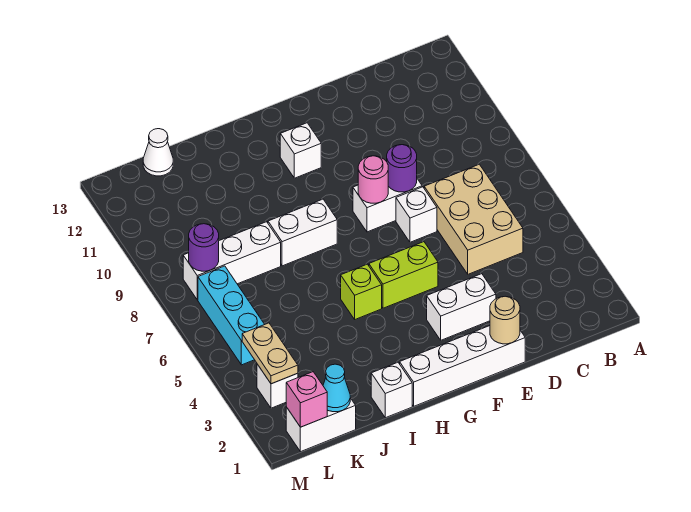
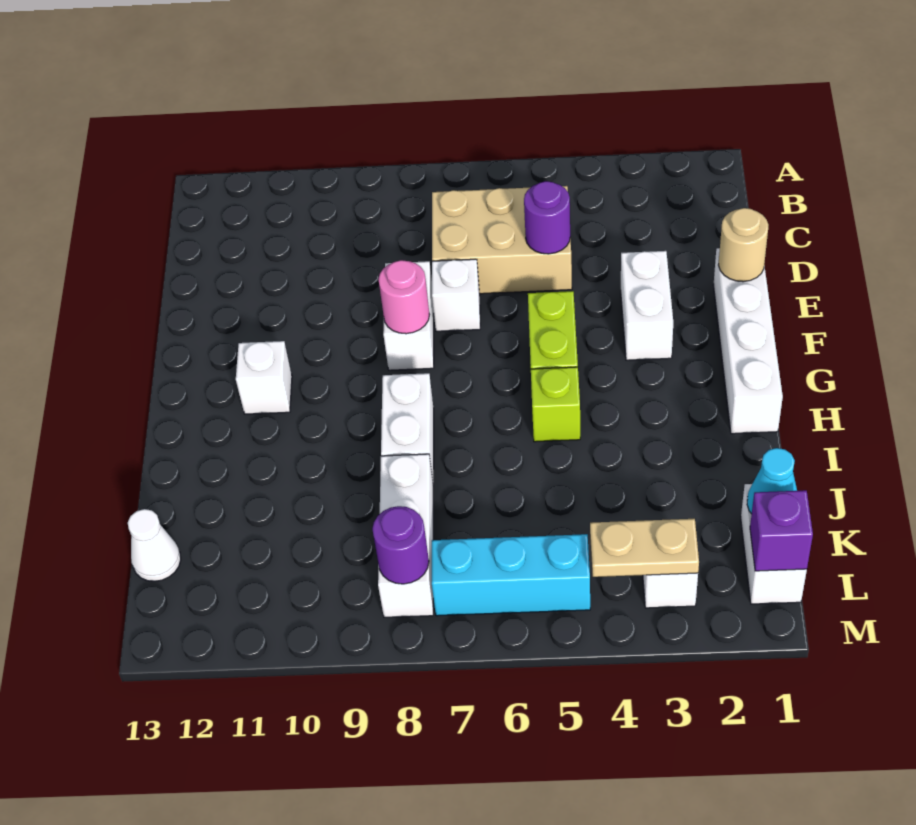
purple round brick E8 level 2 -> purple round brick D5 level 2
white brick I1 level 1 -> none
pink brick L1 level 2 -> purple brick L1 level 2

